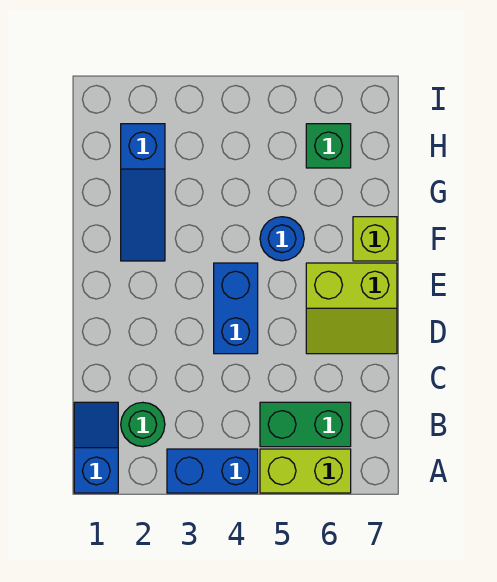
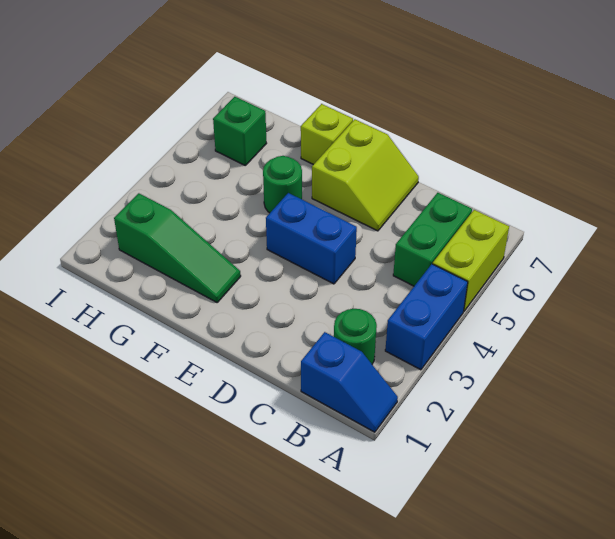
blue slope A1:B1 level 1 top A -> blue slope A1:B1 level 1 top B
blue slope F2:H2 level 1 top H -> green slope F2:H2 level 1 top H
blue round brick F5 level 1 -> green round brick F5 level 1

